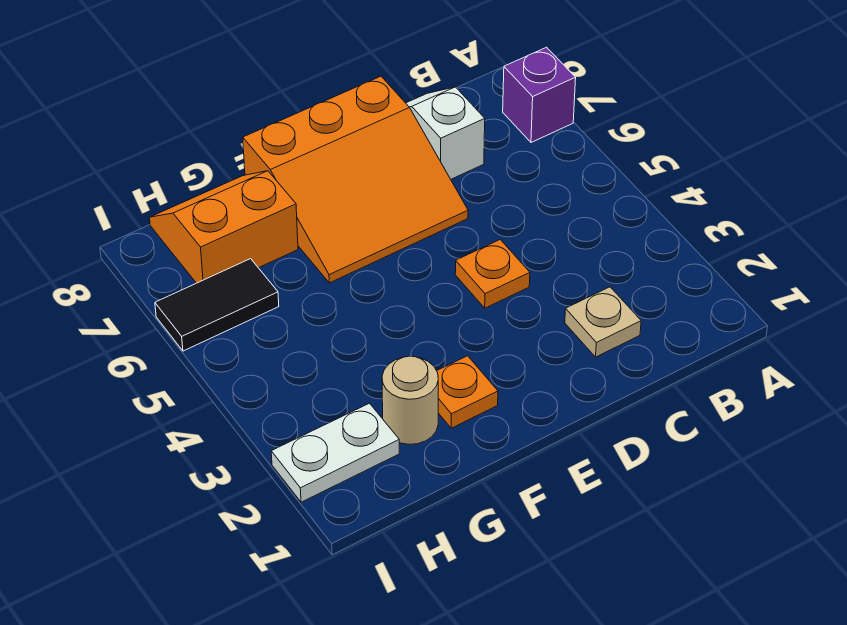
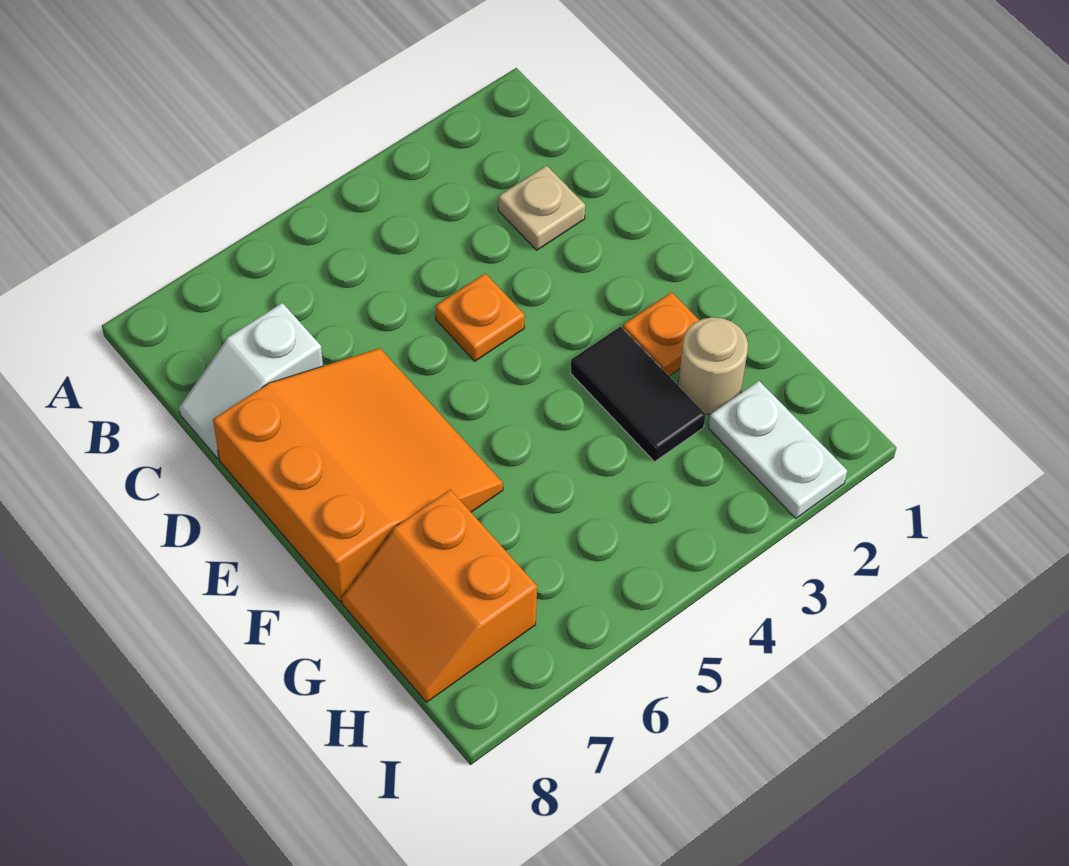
purple brick A7 level 1 -> none
black tile H6:I6 level 1 -> black tile F3:G3 level 1

